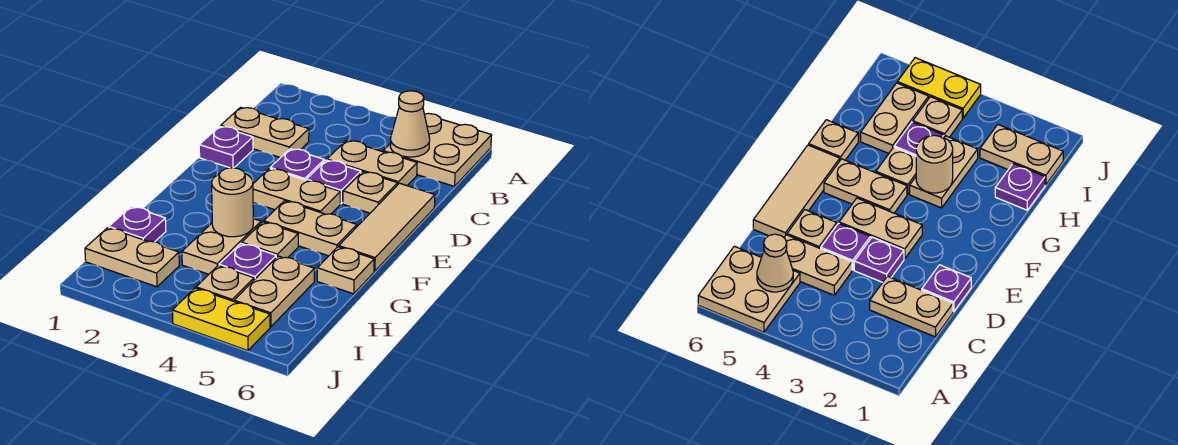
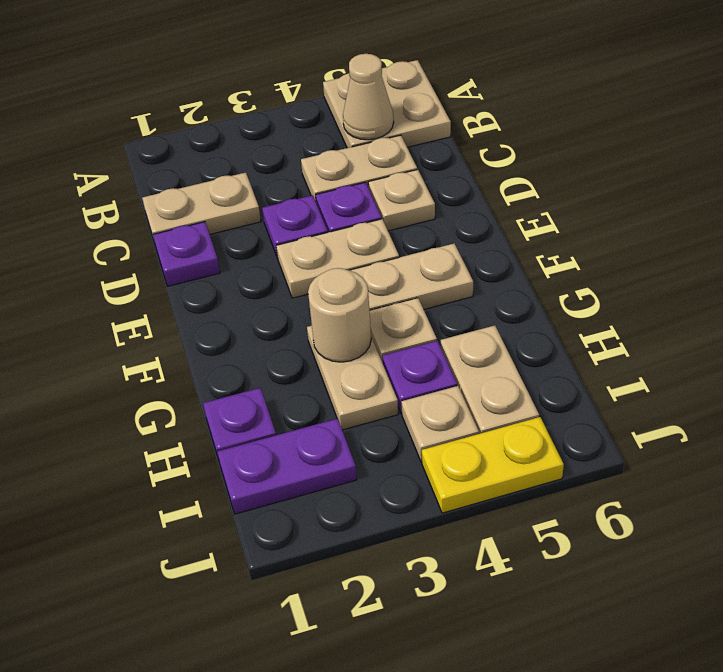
tan tile D6:F6 level 1 -> none
tan plate G6 level 1 -> none
tan plate I1:I2 level 1 -> purple plate I1:I2 level 1

